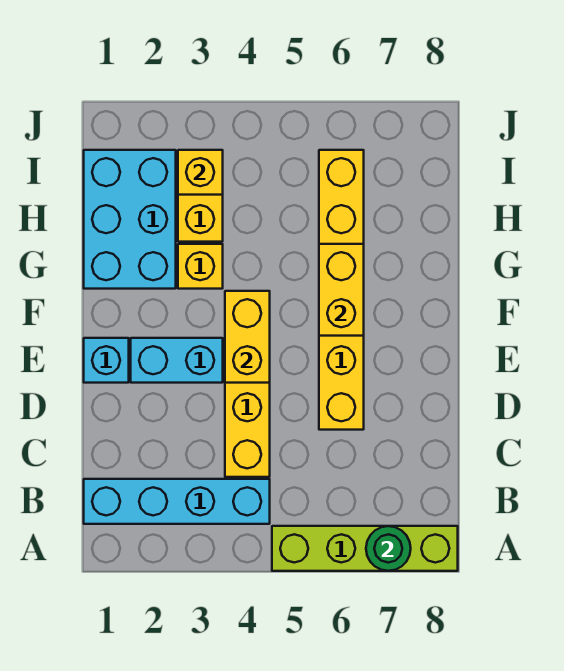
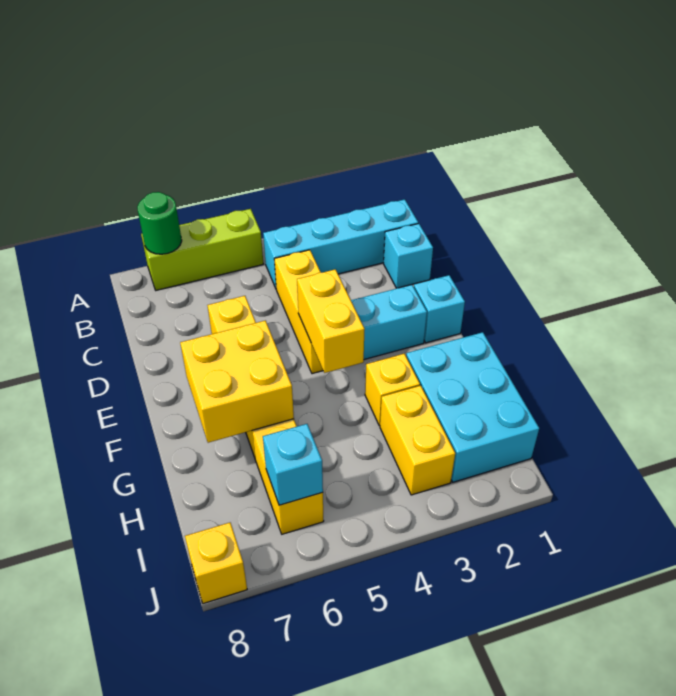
lime brick A5:A8 level 1 -> lime brick A5:A7 level 1
none -> cyan brick C1 level 1
yellow brick F6:G6 level 2 -> yellow brick F6:G7 level 2
yellow brick I3 level 2 -> yellow brick J8 level 1
none -> cyan brick I6 level 2

